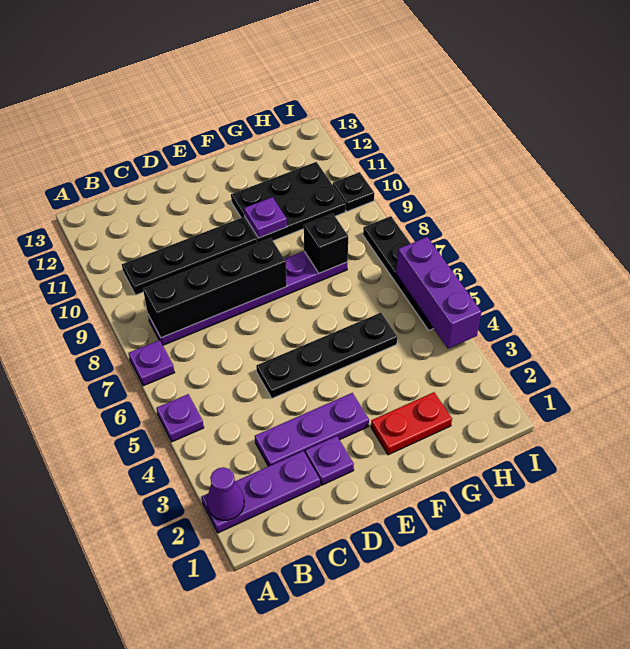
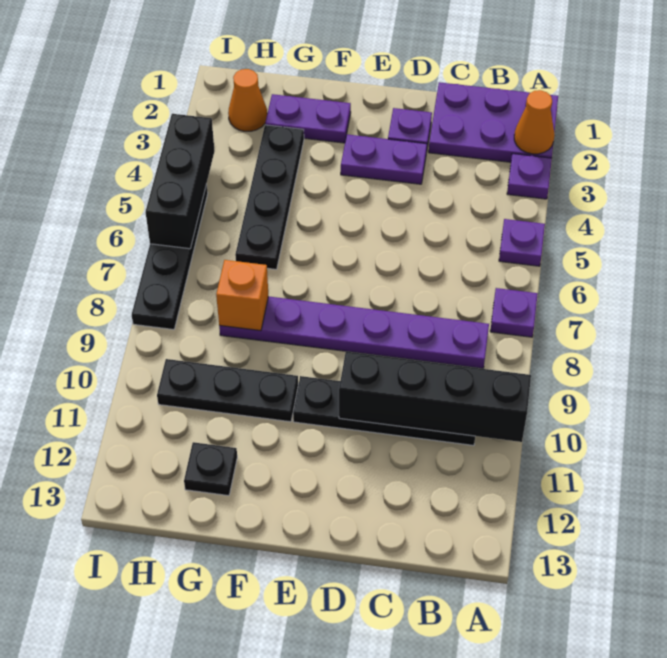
purple plate A2:C2 level 1 -> purple plate A1:C2 level 1
purple cone A2 level 2 -> orange cone A2 level 2
black brick B8:E8 level 2 -> black brick A10:D10 level 2
purple plate C3:E3 level 1 -> purple plate D3:E3 level 1
black plate D5:G5 level 1 -> black plate G3:G6 level 1
red plate F2:G2 level 1 -> purple plate F2:G2 level 1
black plate F10:H11 level 1 -> black plate F10:H10 level 1
purple plate F10 level 2 -> purple plate A3 level 1
black brick G8 level 2 -> orange brick G8 level 2
none -> orange cone H2 level 1
purple brick I4:I6 level 2 -> black brick I4:I6 level 2
black plate I10 level 1 -> black plate G12 level 1

